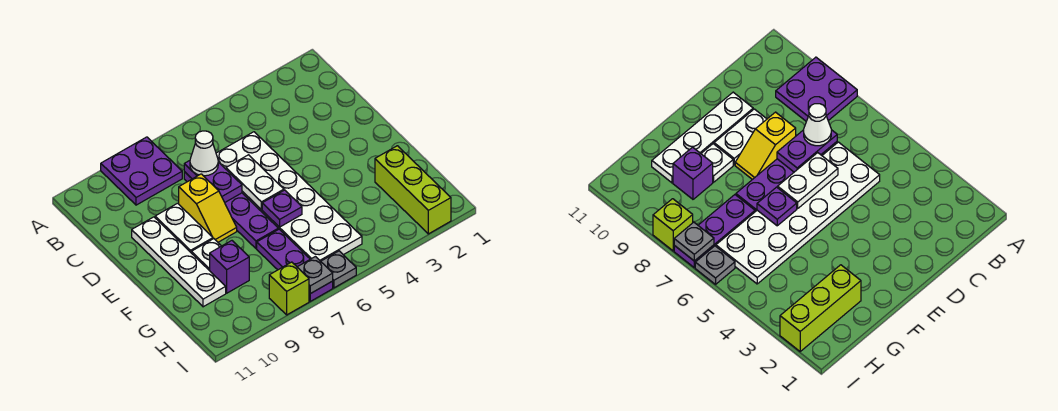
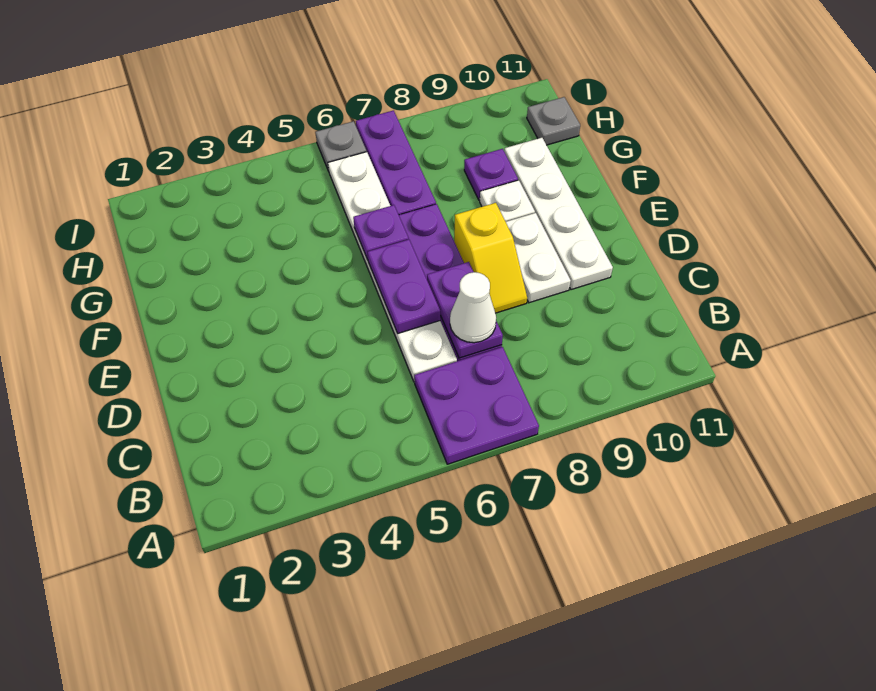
purple plate A8:B9 level 1 -> purple plate A6:B7 level 1
white plate C5:H6 level 1 -> white plate C6:H6 level 1
white plate D6:E6 level 2 -> purple plate D6:E6 level 2
yellow slope D8:E8 level 1 top D -> yellow slope D8:E8 level 1 top E
lime brick G2:I2 level 1 -> none
purple brick G9 level 1 -> purple plate G9 level 1
grey plate I7 level 2 -> grey plate H11 level 1
lime brick I8 level 1 -> none

